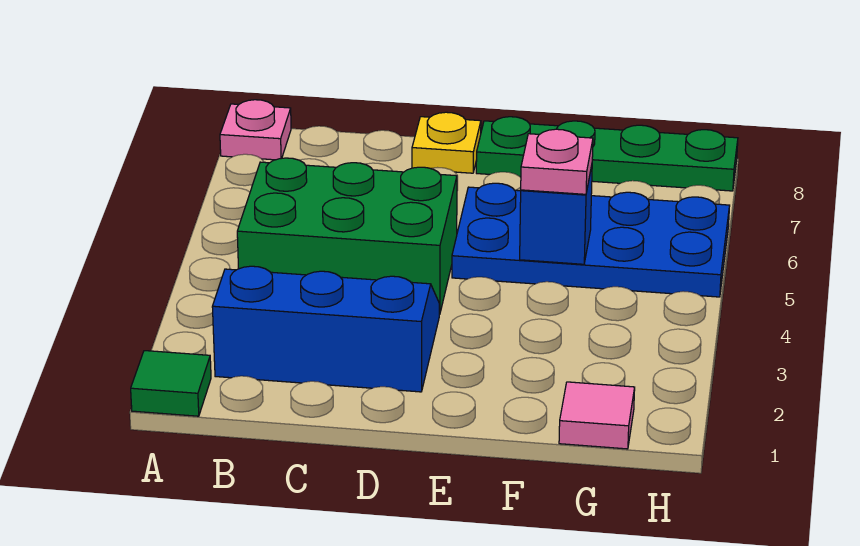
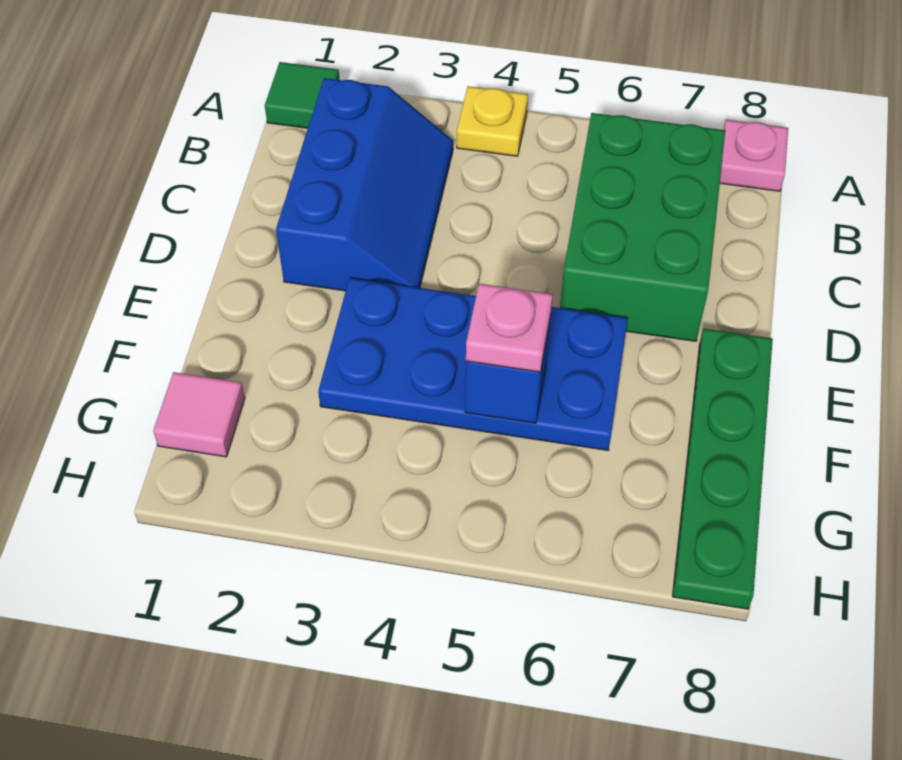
green brick B4:D5 level 1 -> green brick B6:D7 level 1
yellow plate D8 level 1 -> yellow plate A4 level 1
blue plate E5:H6 level 1 -> blue plate E3:F6 level 1

